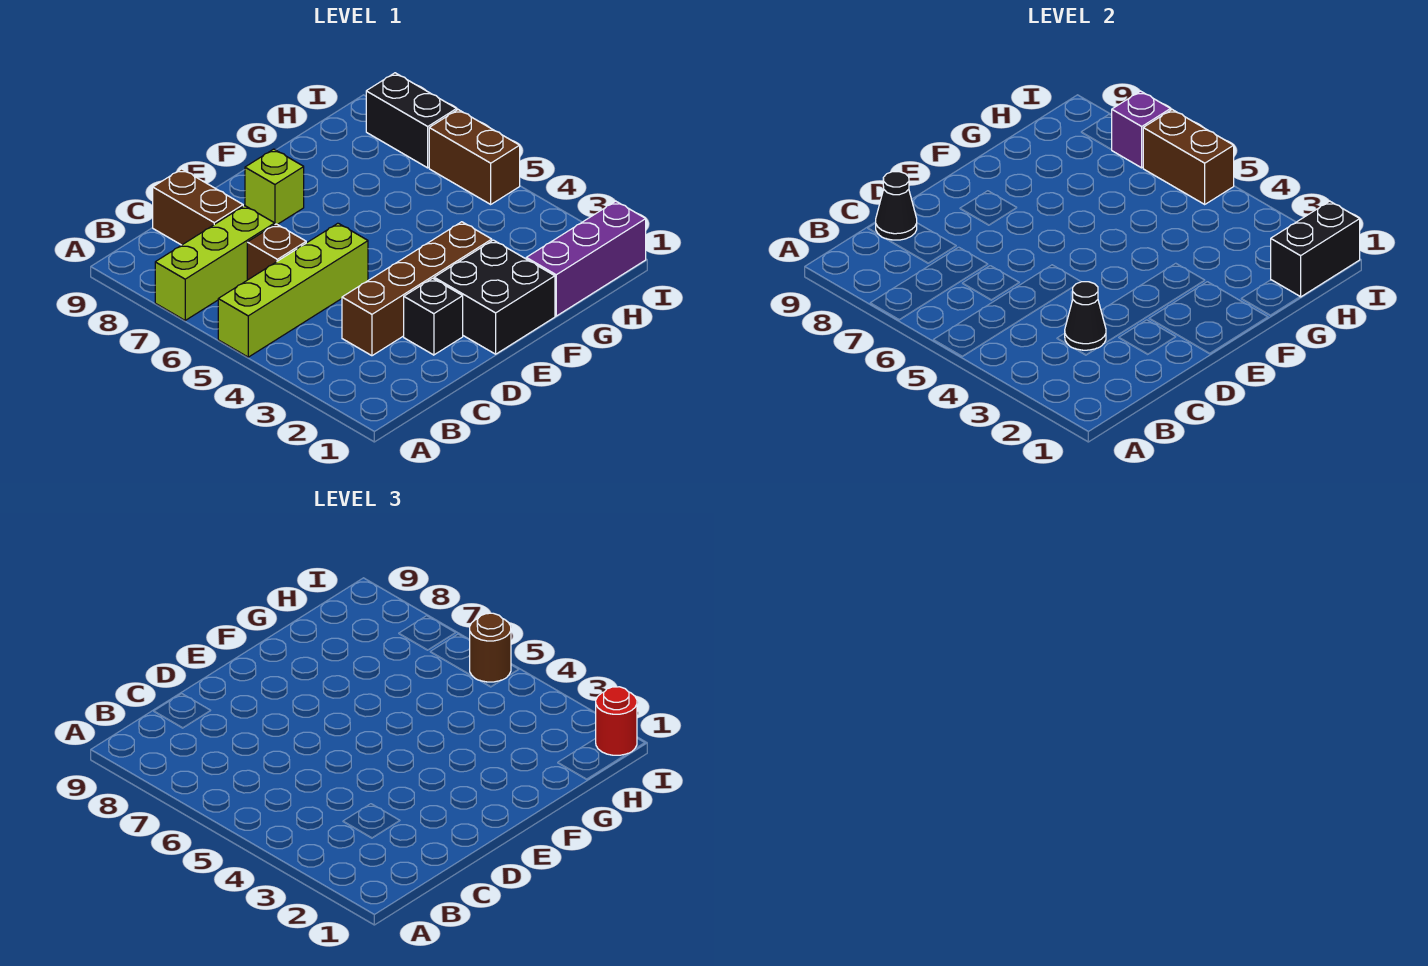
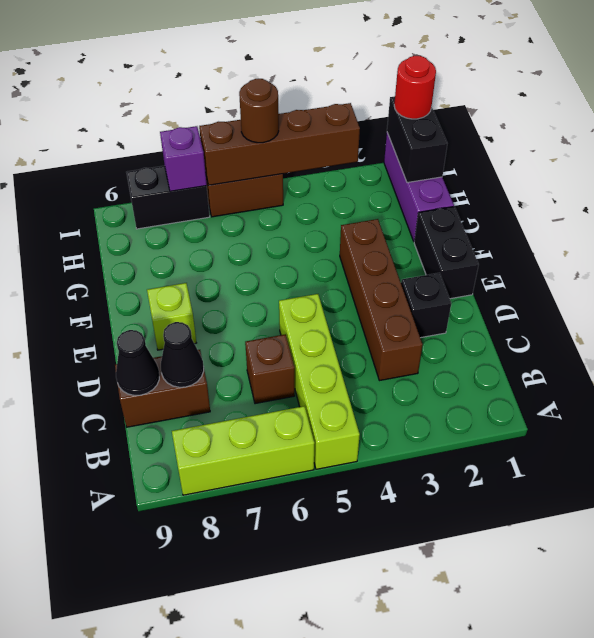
lime brick A7:C7 level 1 -> lime brick A6:A8 level 1
black cone C3 level 2 -> black cone C8 level 2
black brick E1:F2 level 1 -> black brick E1:F1 level 1
brown brick I5:I6 level 2 -> brown brick I3:I6 level 2

